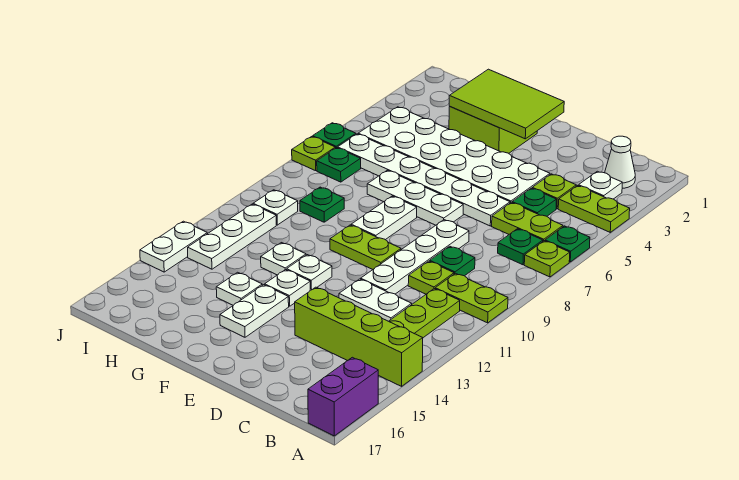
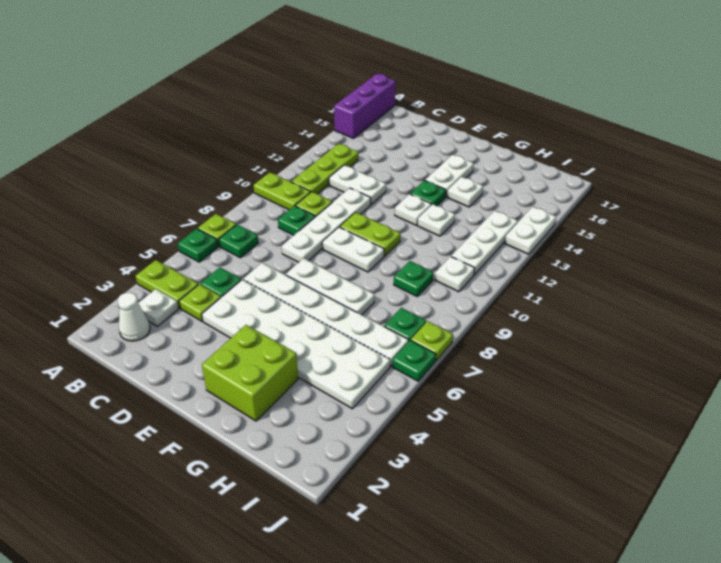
lime brick A14:D14 level 1 -> none
purple brick A16:A17 level 1 -> purple brick A15:A17 level 1
lime plate B6:C6 level 1 -> none
lime tile E2:G3 level 2 -> none
white plate F8:F9 level 1 -> white plate E9:F9 level 1
white plate F13 level 1 -> green plate F13 level 1

